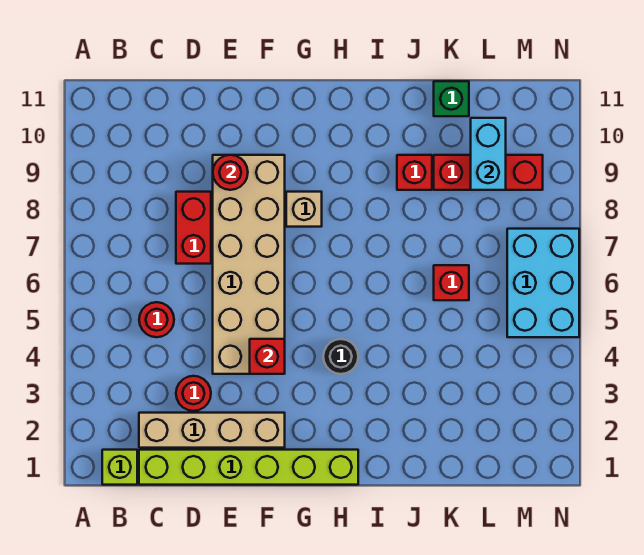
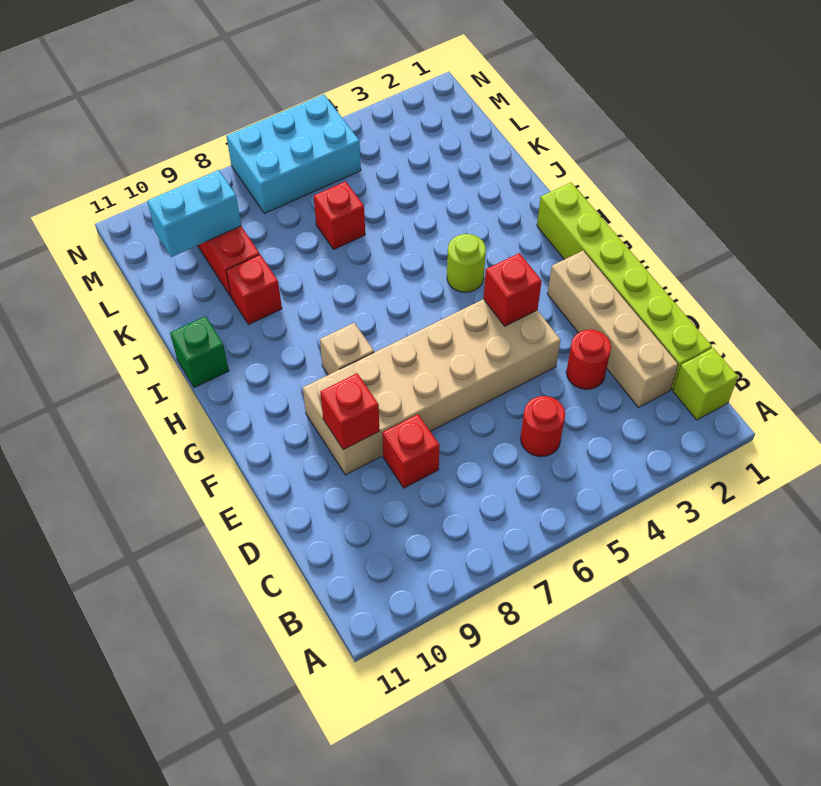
red brick D7:D8 level 1 -> red brick D8 level 1
red round brick E9 level 2 -> red brick E9 level 2
black round brick H4 level 1 -> lime round brick H4 level 1
green brick K11 level 1 -> green brick I11 level 1

